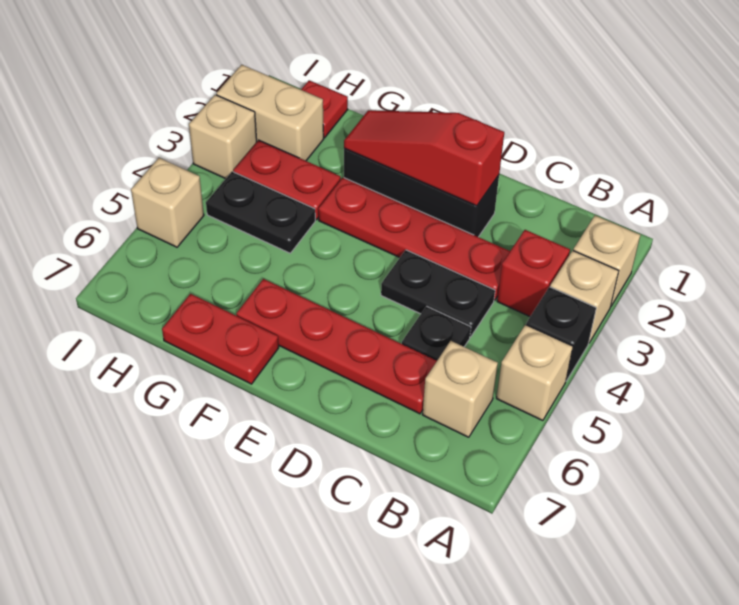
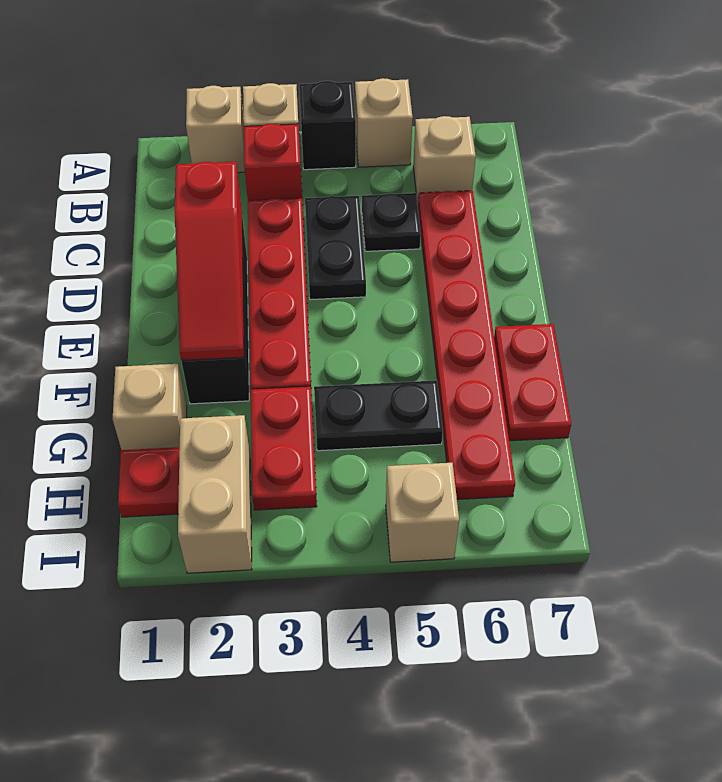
red plate C6:F6 level 1 -> red plate C6:H6 level 1
black plate G4:H4 level 1 -> black plate G4:G5 level 1
tan brick I3 level 1 -> tan brick G1 level 1

